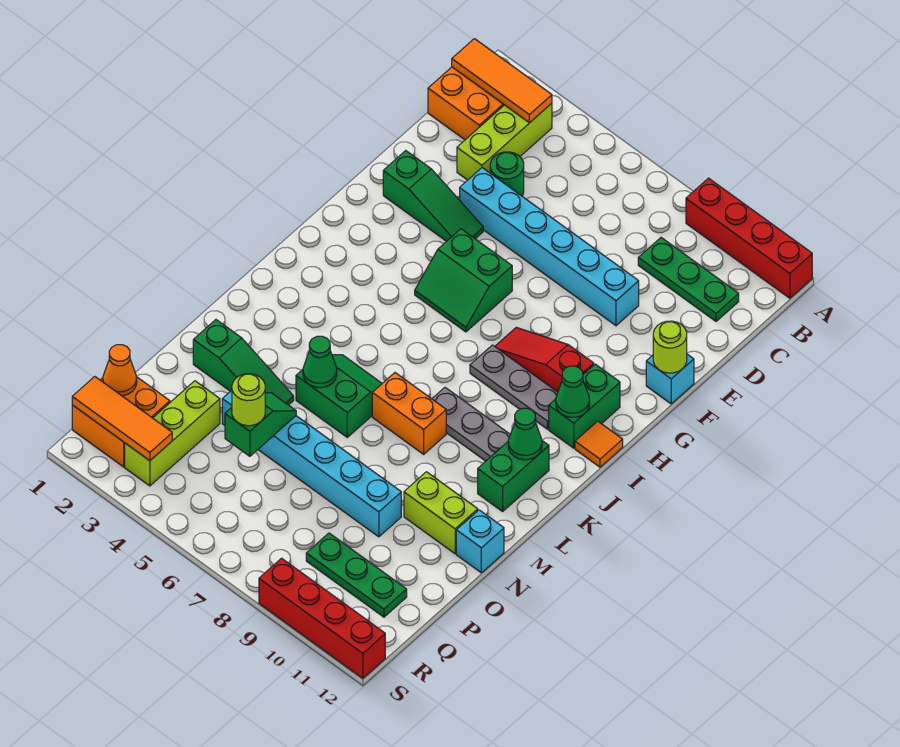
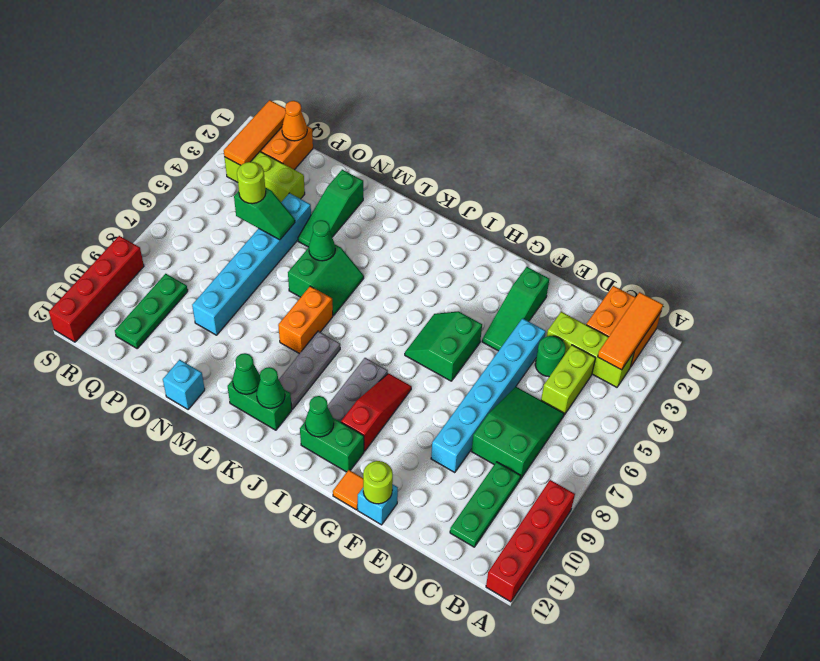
none -> green slope C6:D8 level 1 top 8
orange tile I12 level 1 -> orange tile G12 level 1
none -> green cone L11 level 2
lime brick N10:N11 level 1 -> lime brick C4:C5 level 1

